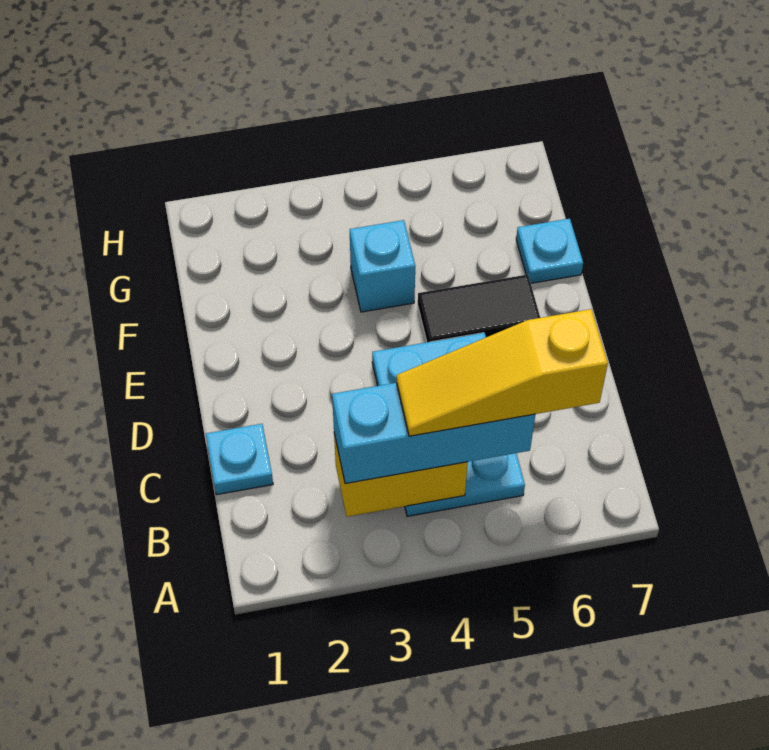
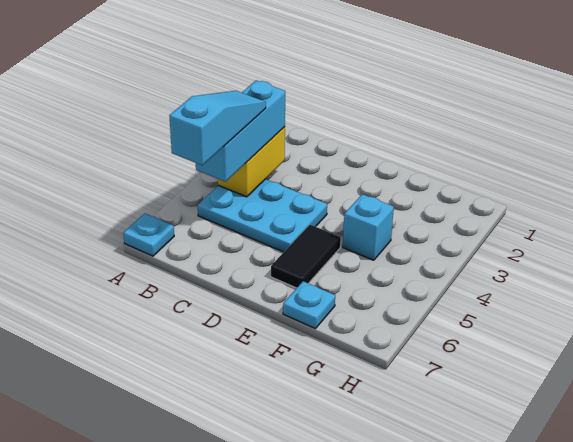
yellow slope B4:B6 level 4 top 6 -> cyan slope B4:B6 level 4 top 6
cyan plate C1 level 1 -> cyan plate A7 level 1

